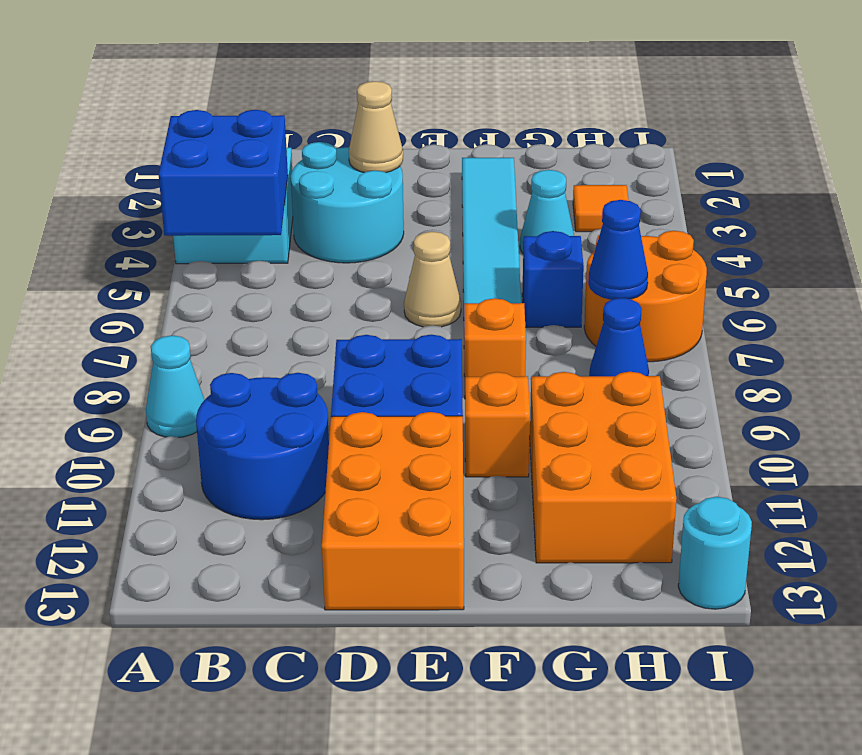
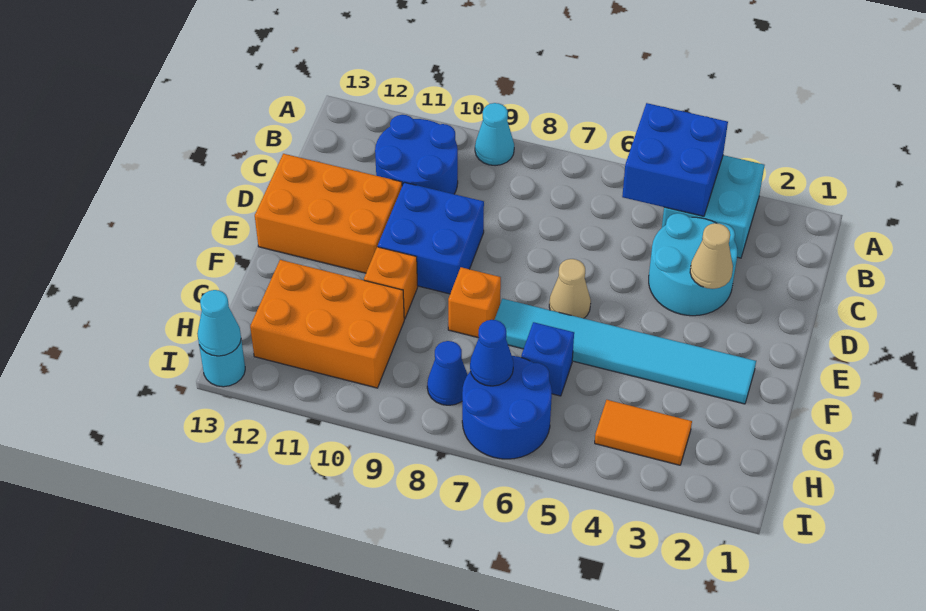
cyan cone G4 level 1 -> cyan cone I13 level 2
orange tile H3 level 1 -> orange tile H3:H4 level 1
orange round brick H6:I7 level 1 -> blue round brick H6:I7 level 1

